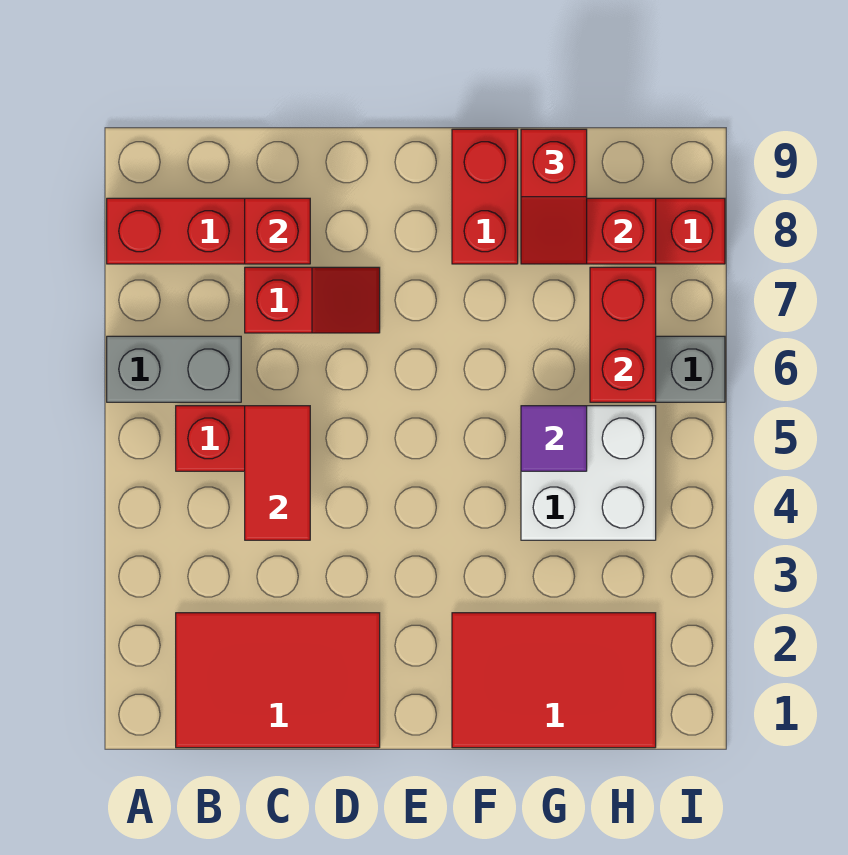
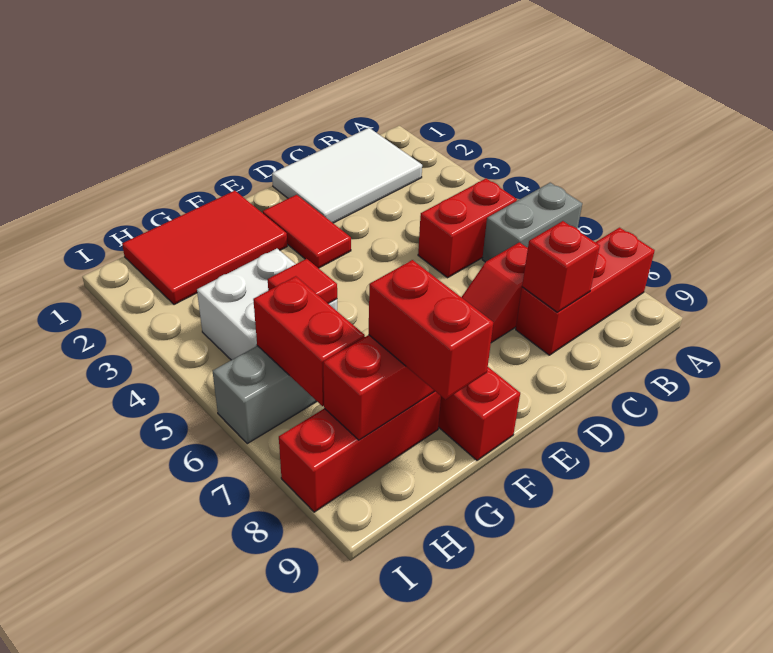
red tile B1:D2 level 1 -> white tile B1:D2 level 1
red tile C4:C5 level 2 -> red tile E2:E3 level 1
purple tile G5 level 2 -> red tile G5 level 2
red slope G8:G9 level 3 top 9 -> red brick G8:G9 level 3

